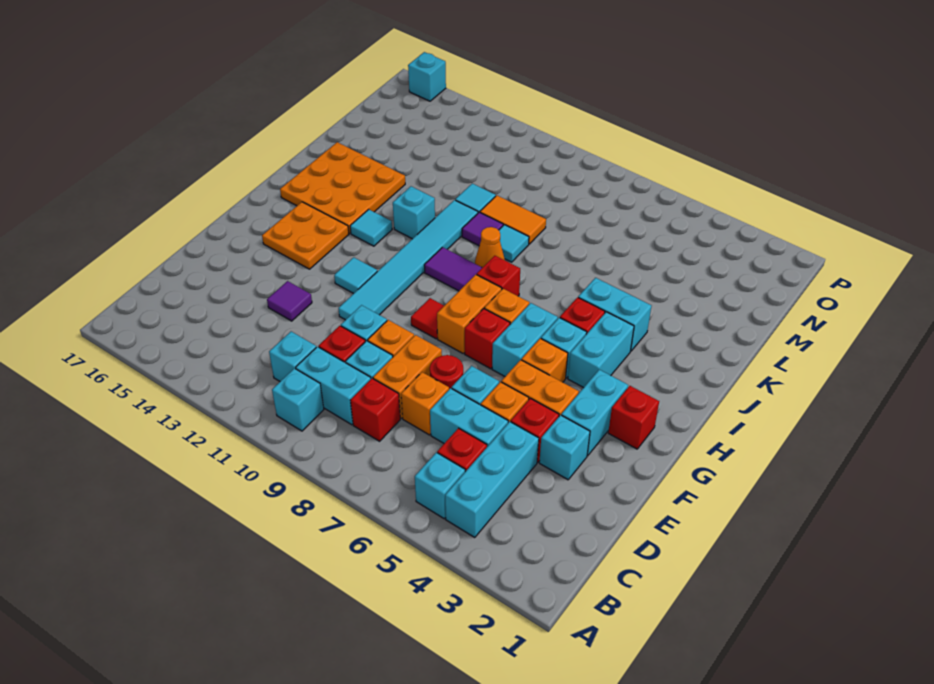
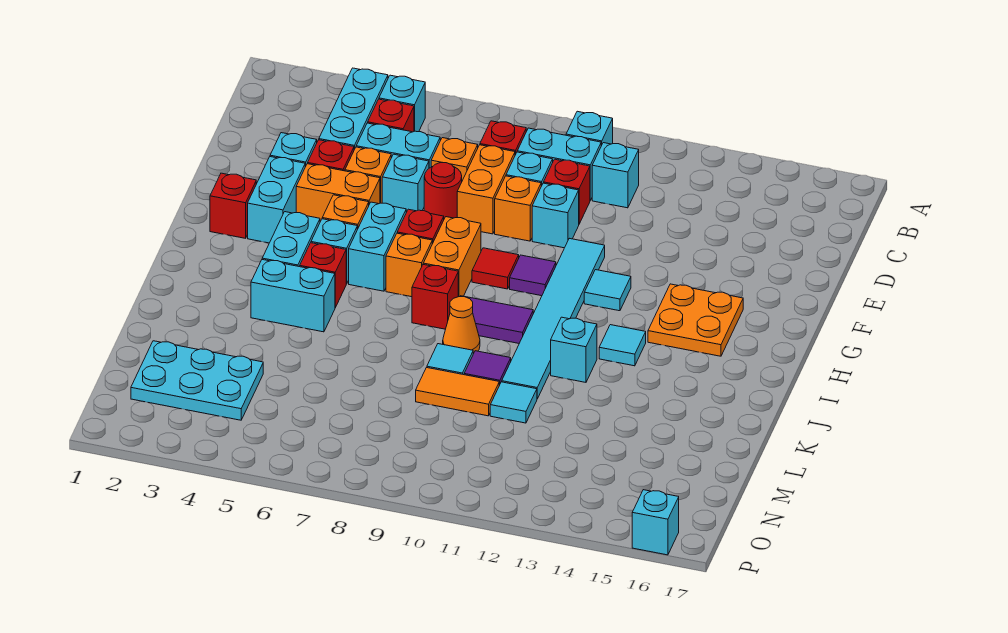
purple tile E13 level 1 -> purple tile G10 level 1
orange plate I14:K16 level 1 -> none
none -> cyan plate M2:N4 level 1

